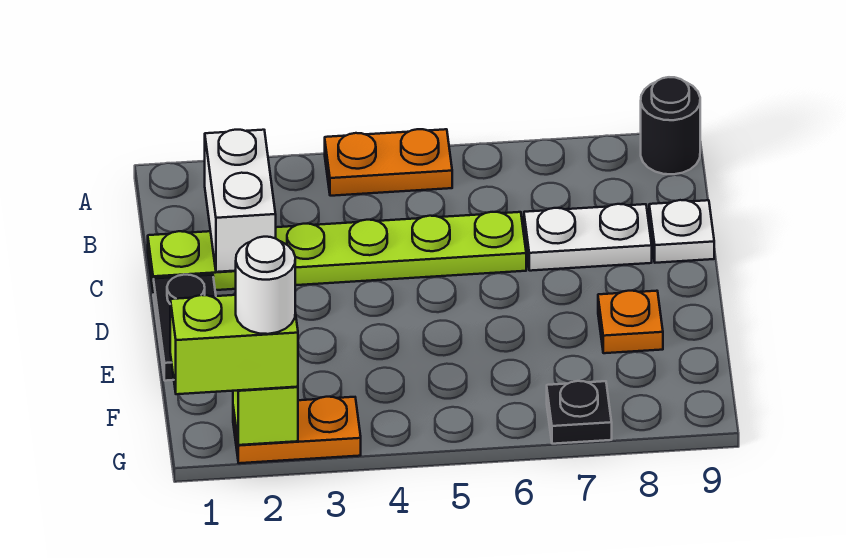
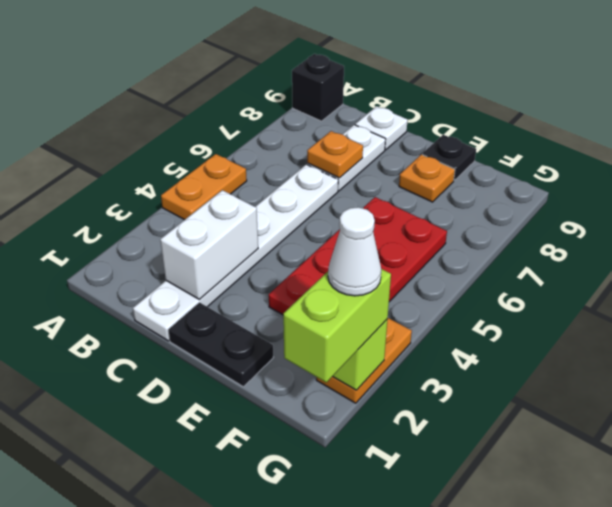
black round brick A9 level 1 -> black brick A9 level 1
white brick B2:C2 level 2 -> white brick C2:C3 level 2
lime plate C1:C6 level 1 -> white plate C1:C6 level 1
none -> orange plate C7 level 2
none -> red plate E3:F6 level 1
white round brick G2 level 4 -> white cone G2 level 4
black plate G7 level 1 -> black plate E9 level 1

